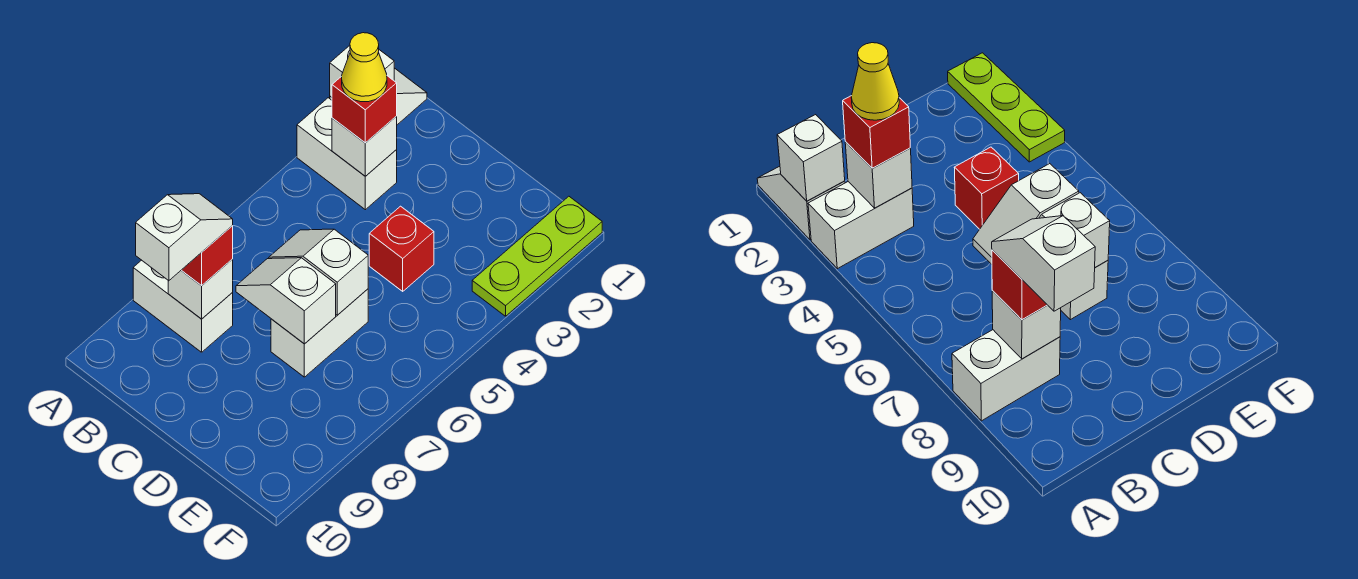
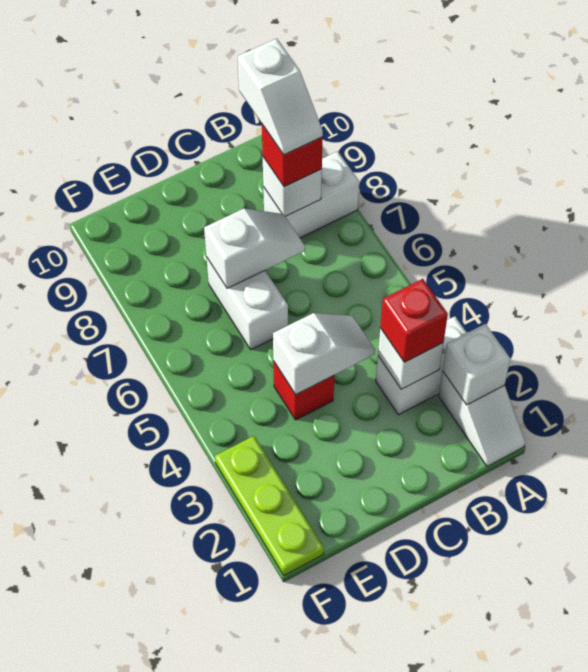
yellow cone B3 level 4 -> none
white slope C6:D6 level 2 top D -> white slope C4:D4 level 2 top D

